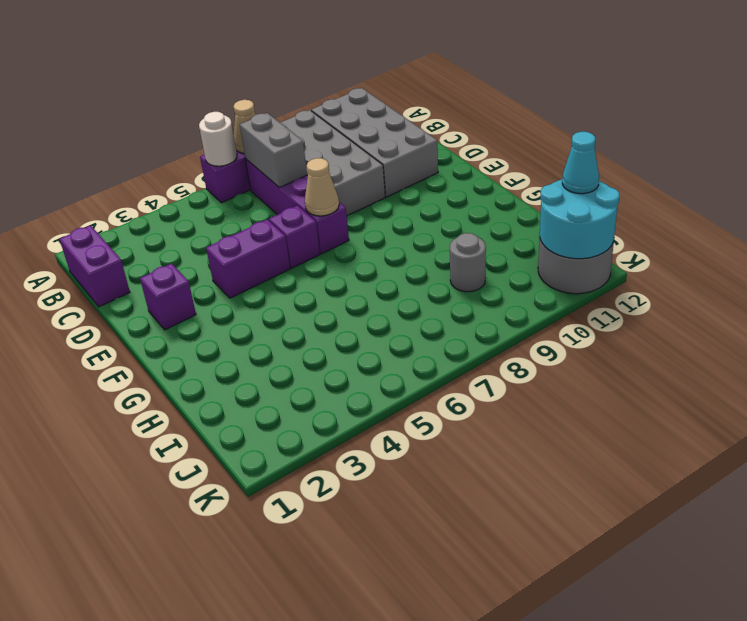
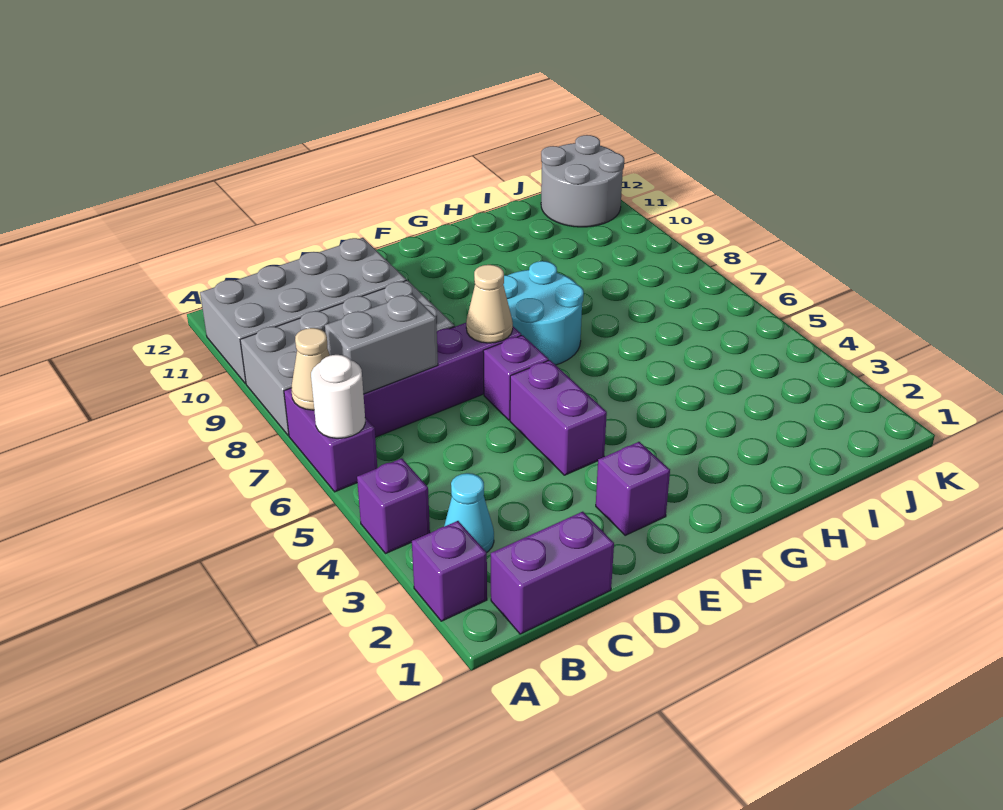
none -> purple brick A2 level 1
none -> purple brick A4 level 1
grey round brick I9 level 1 -> none
cyan round brick J11:K12 level 2 -> cyan round brick F7:G8 level 1
cyan cone J12 level 3 -> cyan cone B3 level 1

